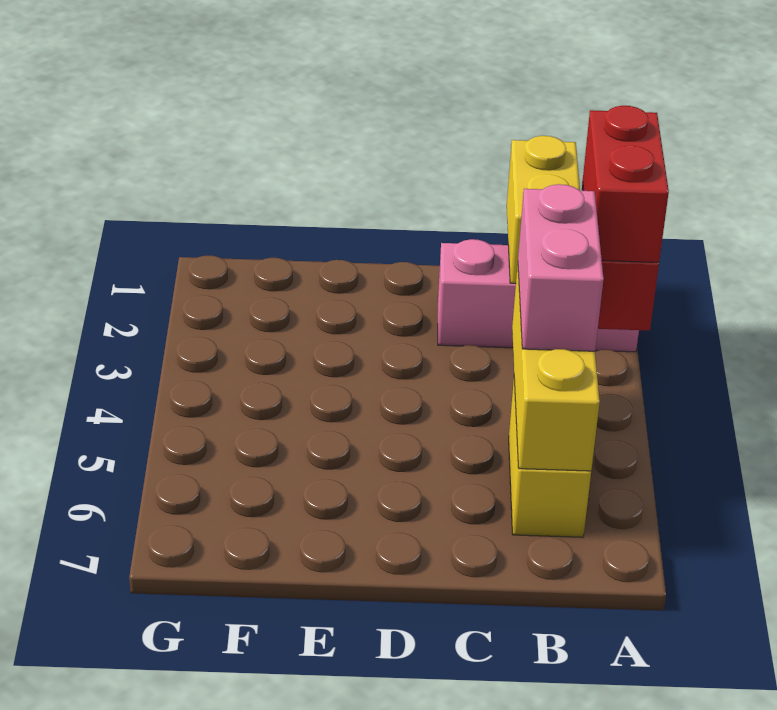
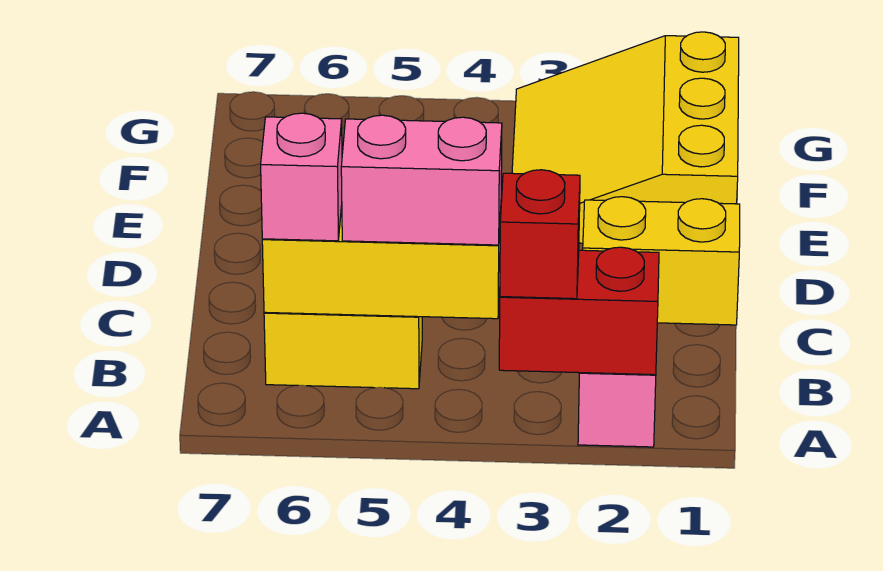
red brick A2:A3 level 3 -> red brick A3 level 3
none -> pink brick B6 level 3
none -> yellow slope E1:G3 level 1 top 1

